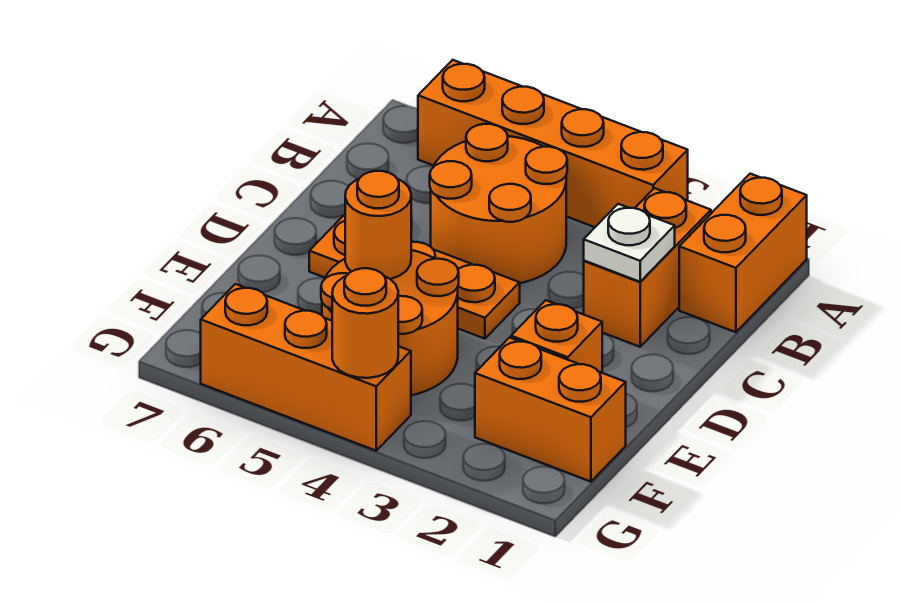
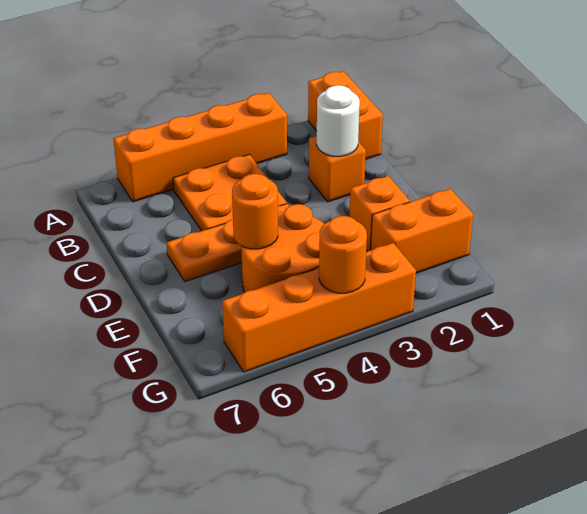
orange brick B2:C2 level 1 -> orange brick C2 level 1
orange round brick B4:C5 level 1 -> orange plate B4:C5 level 1
white plate C2 level 2 -> white round brick C2 level 2
orange brick G4:G6 level 1 -> orange brick G3:G6 level 1

